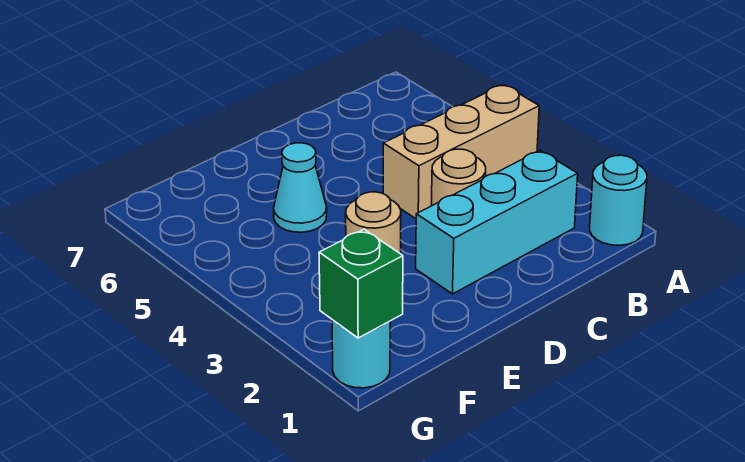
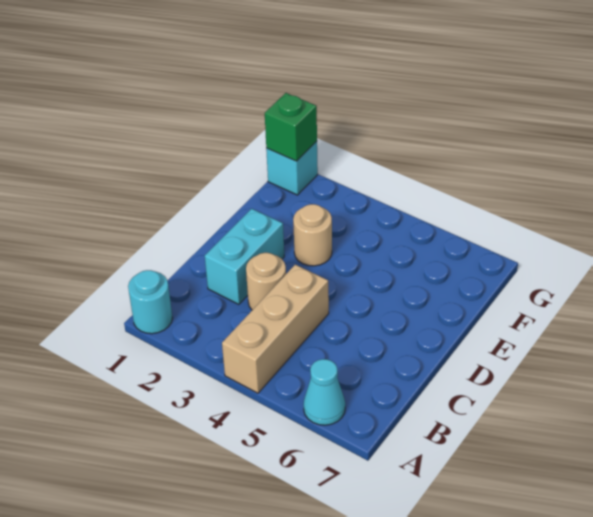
cyan brick B2:D2 level 1 -> cyan brick C2:D2 level 1
cyan cone E5 level 1 -> cyan cone A6 level 1
cyan round brick G1 level 1 -> cyan brick G1 level 1

